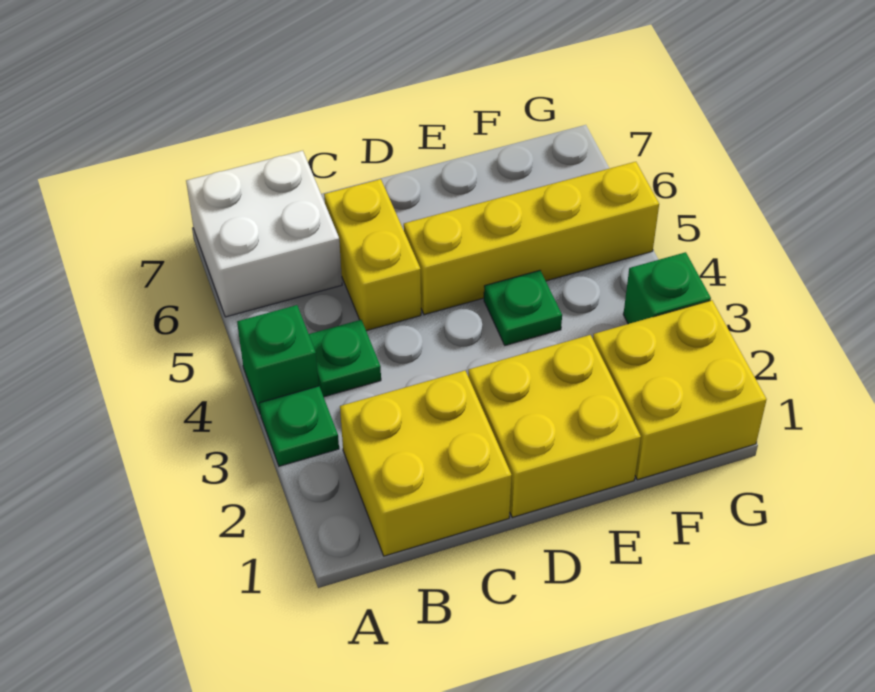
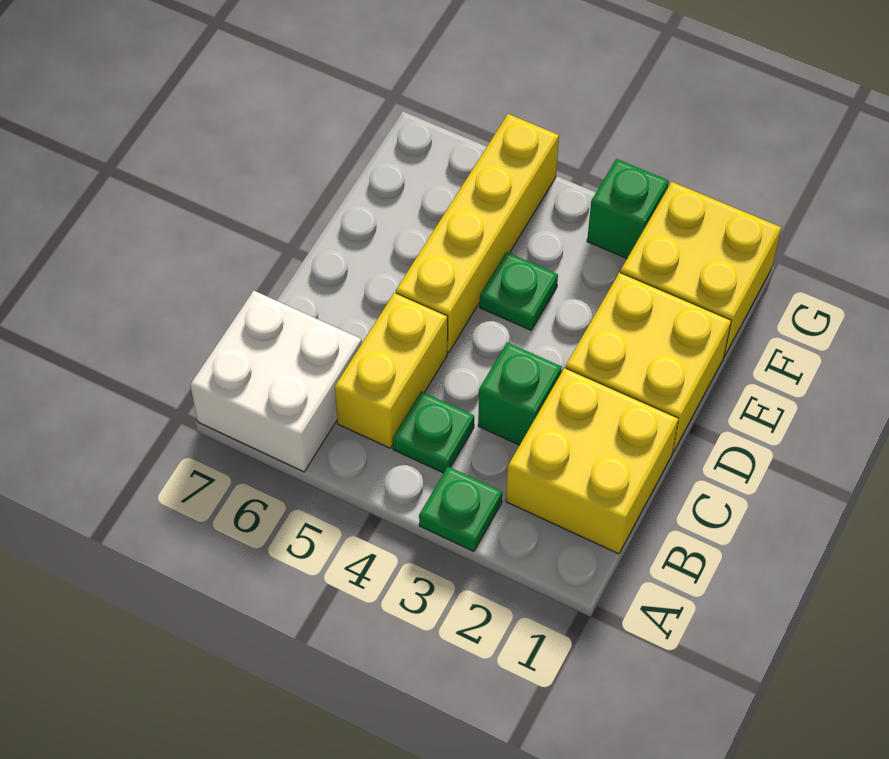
green brick A4 level 1 -> green brick C3 level 1
yellow brick C5:C6 level 1 -> yellow brick B5:C5 level 1

